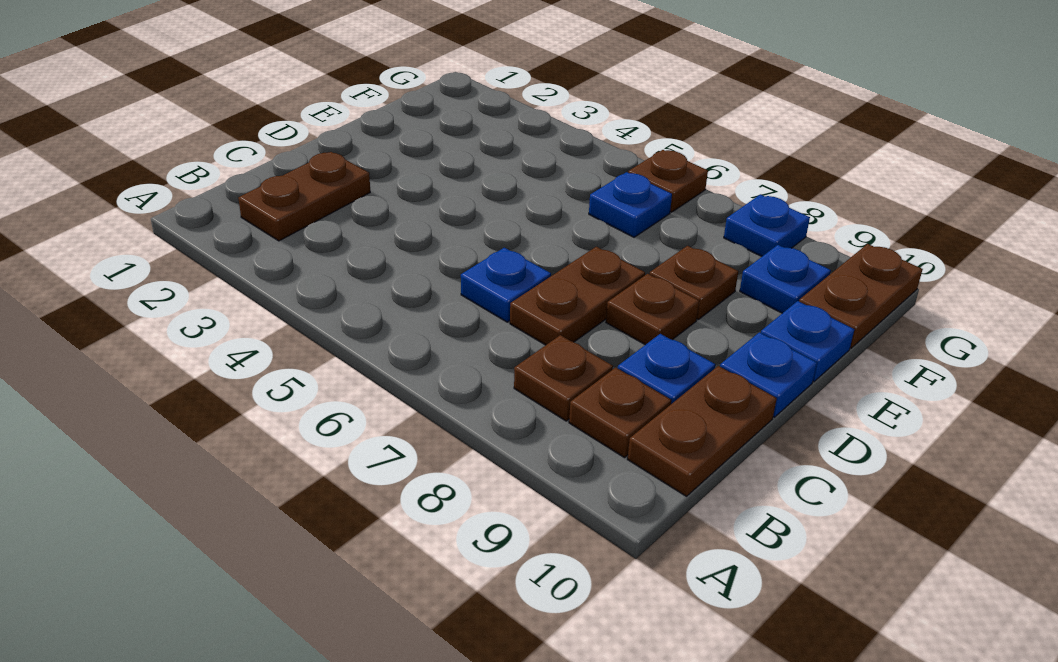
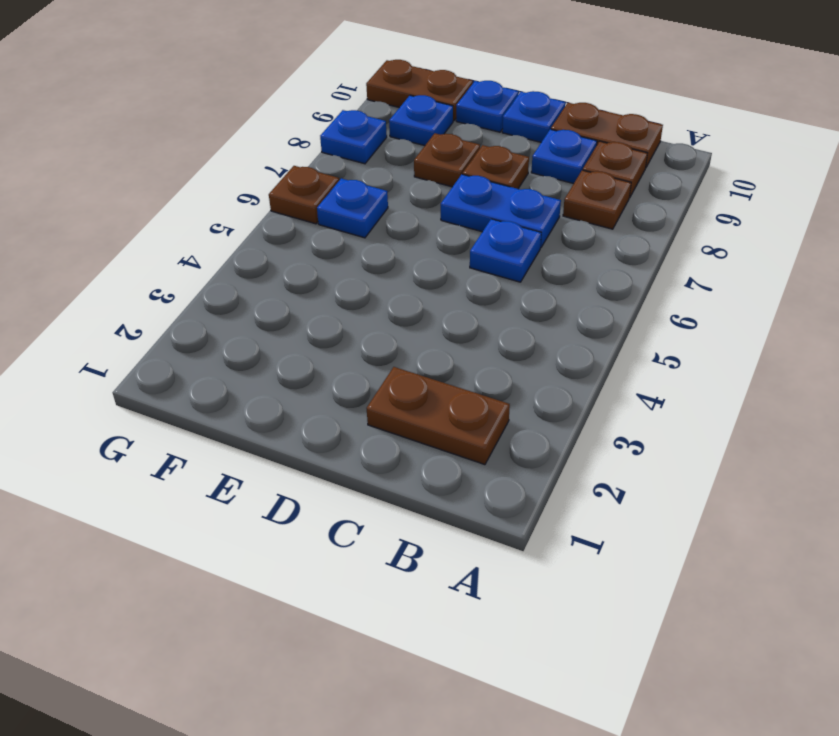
brown plate C7:D7 level 1 -> blue plate C7:D7 level 1

